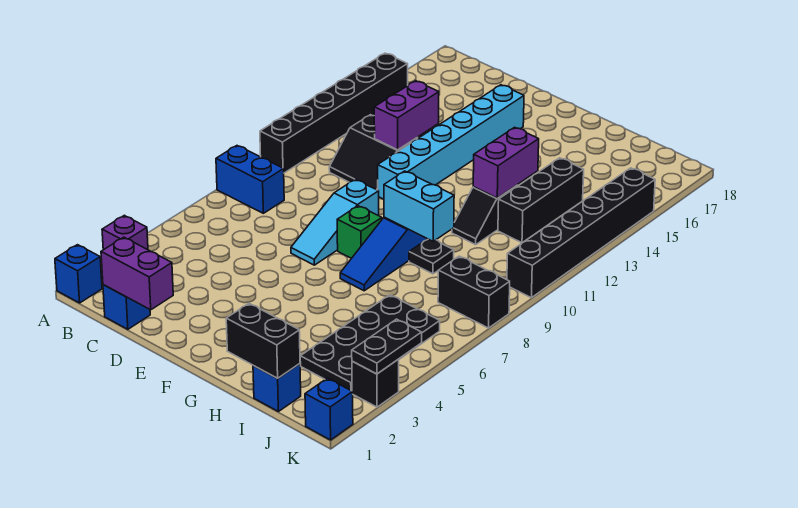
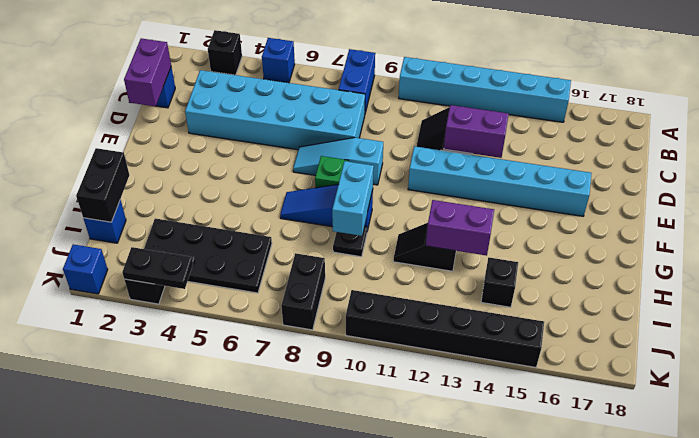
blue brick A1 level 1 -> blue brick A5 level 1
purple brick A3 level 1 -> black brick A3 level 1
black brick A10:A15 level 1 -> cyan brick A10:A15 level 1
none -> cyan brick C3:D8 level 1
black brick I12:I14 level 1 -> black brick I14 level 1

